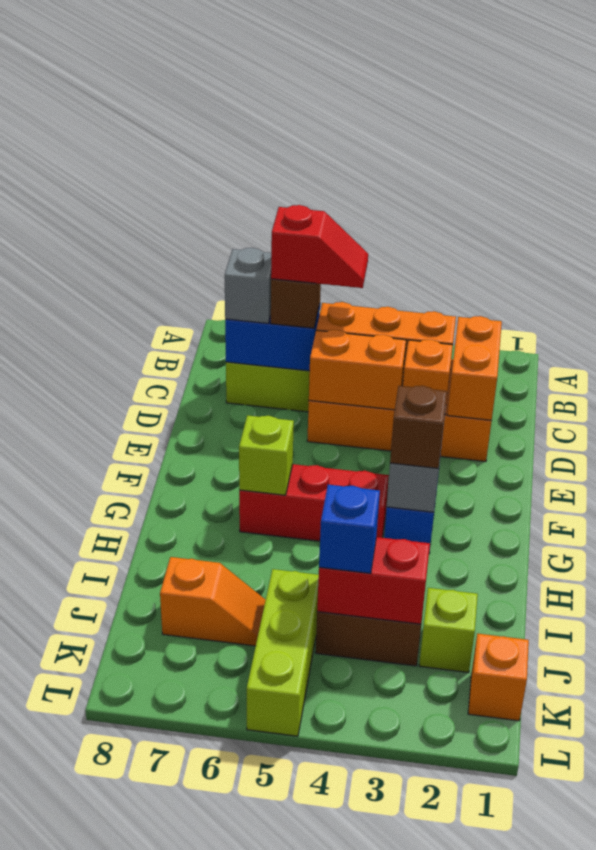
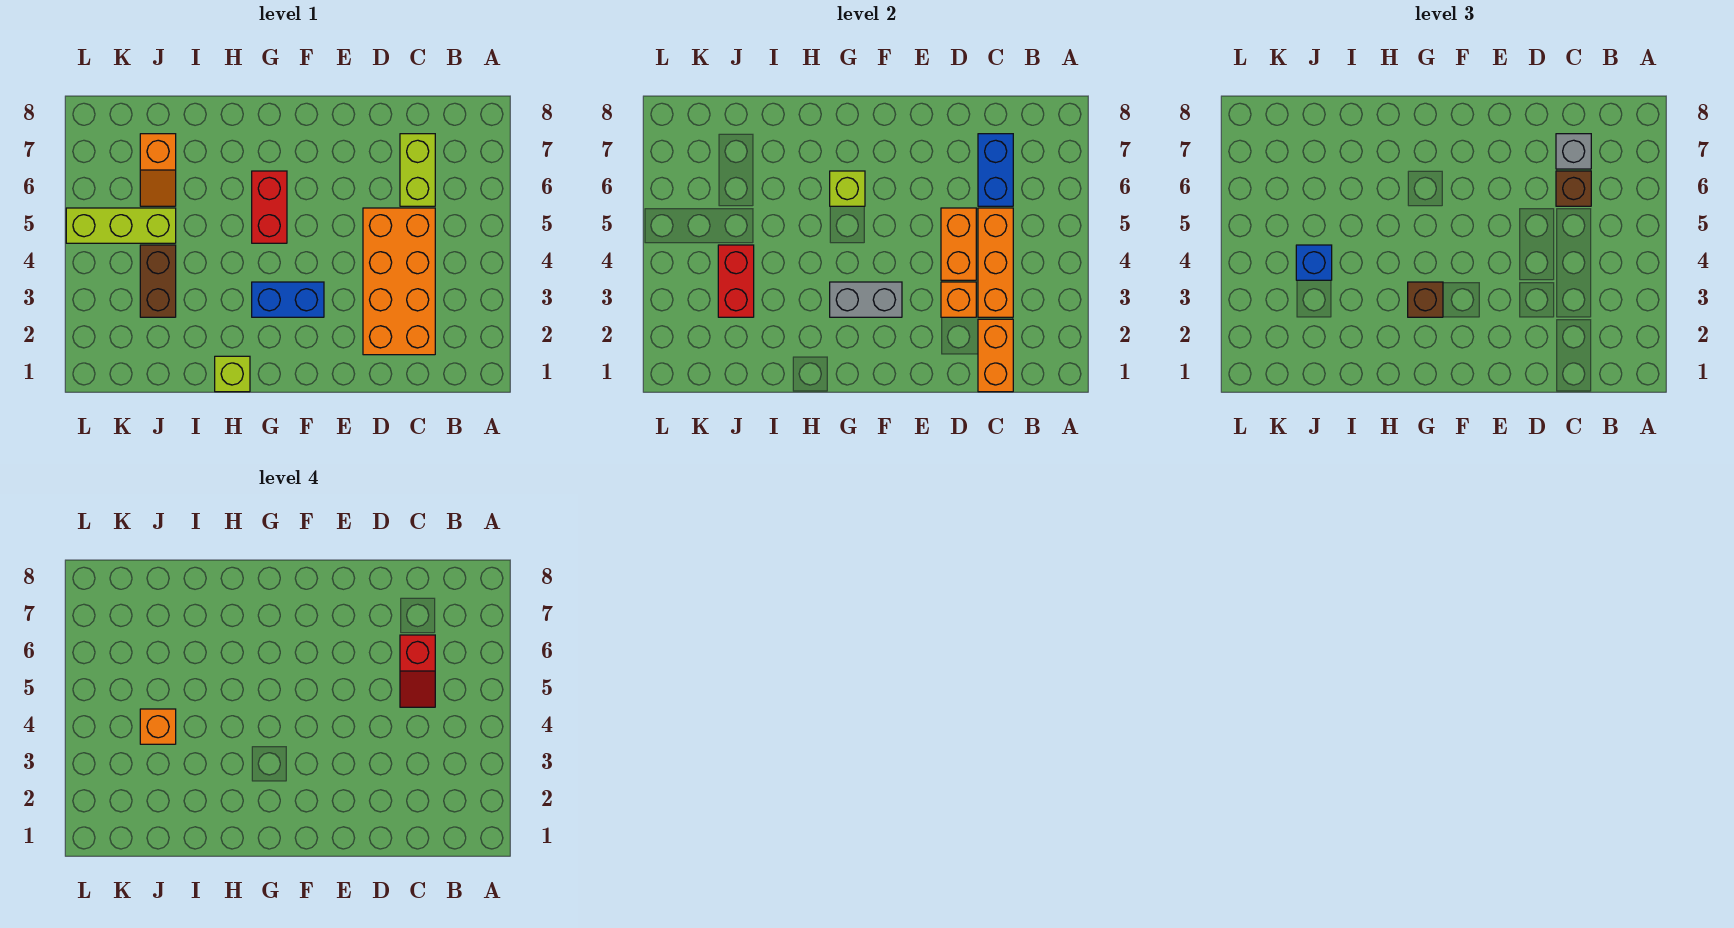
orange brick C2:D2 level 2 -> orange brick C1:C2 level 2
red brick G4:G6 level 1 -> red brick G5:G6 level 1
lime brick J2 level 1 -> lime brick H1 level 1
orange brick K1 level 1 -> orange brick J4 level 4

